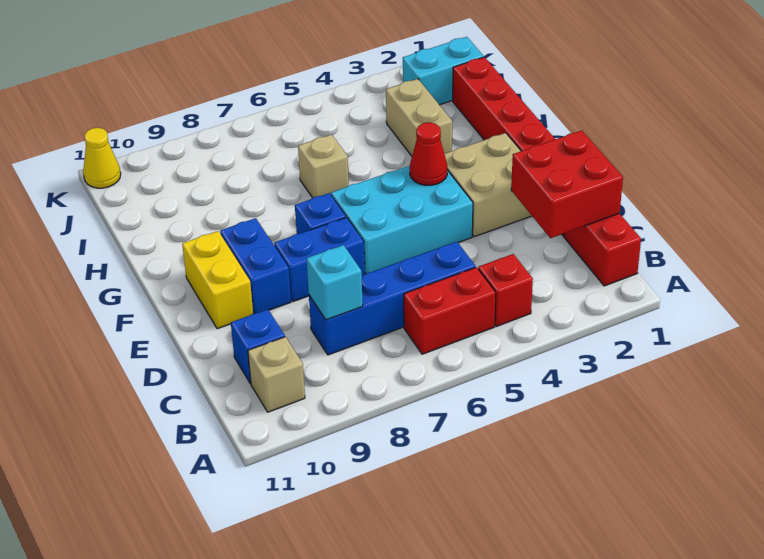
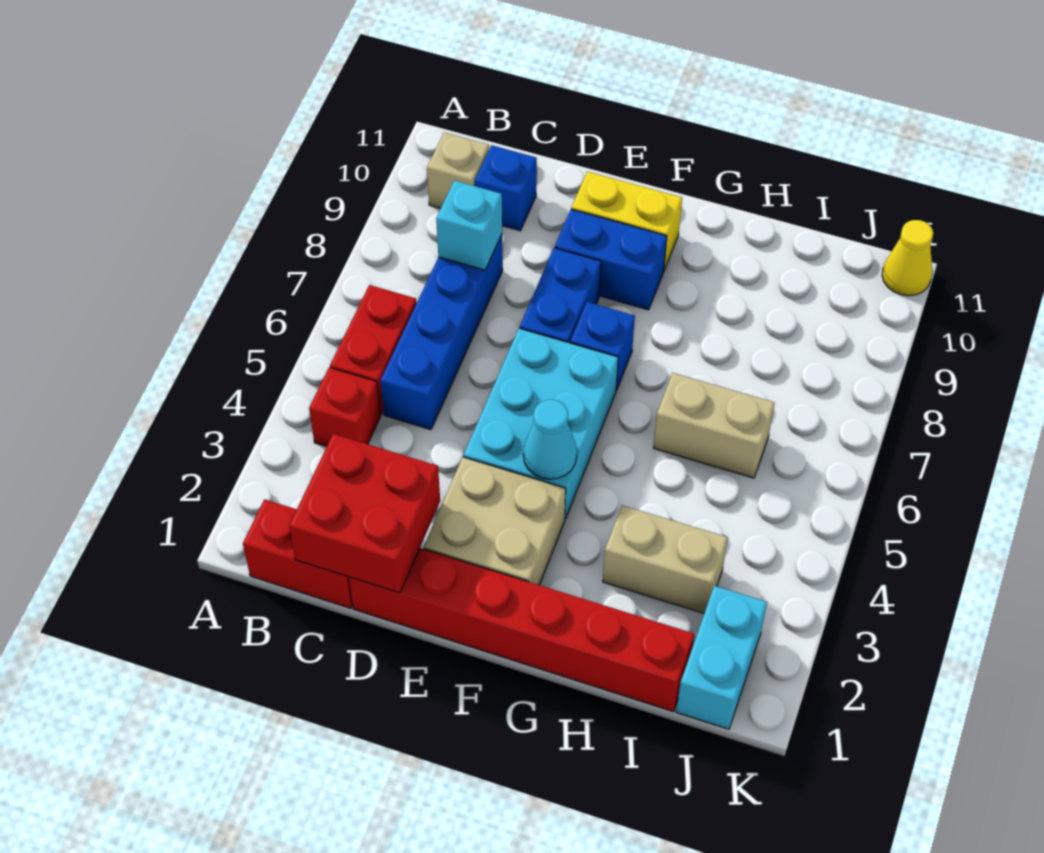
red cone F4 level 2 -> cyan cone F4 level 2
tan brick H6 level 1 -> tan brick H6:I6 level 1

